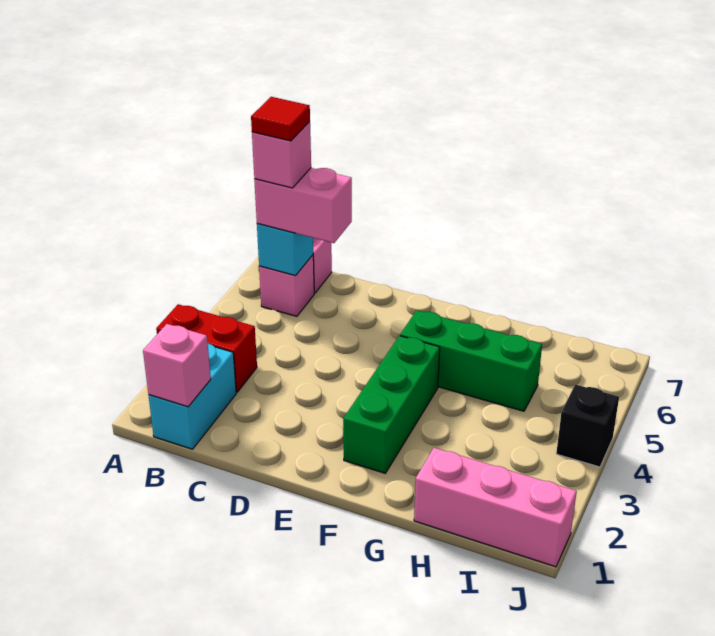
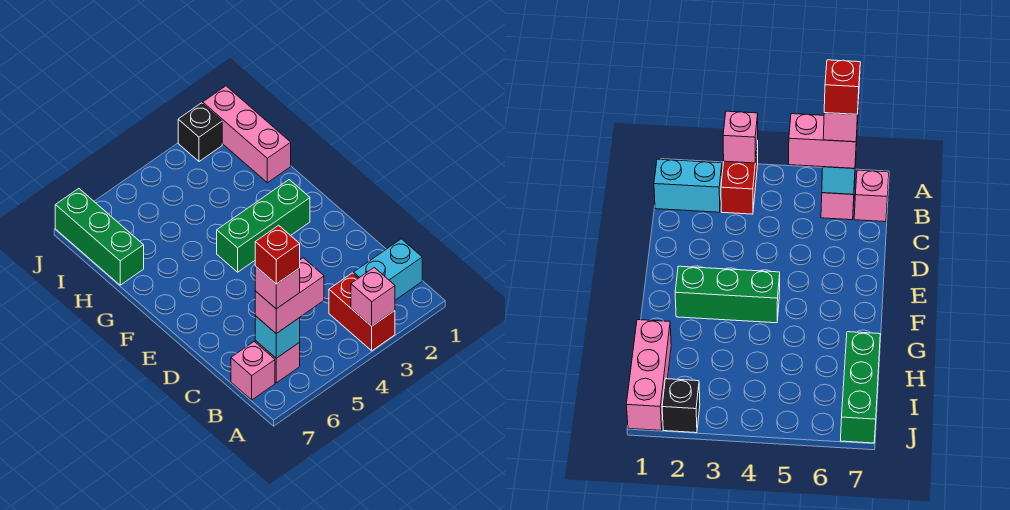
pink brick B1 level 2 -> pink brick A3 level 2
pink brick B6:C6 level 3 -> pink brick B5:B6 level 3
red tile B6 level 5 -> red brick B6 level 5
green brick F5:H5 level 1 -> green brick H7:J7 level 1
black brick J4 level 1 -> black brick J2 level 1

